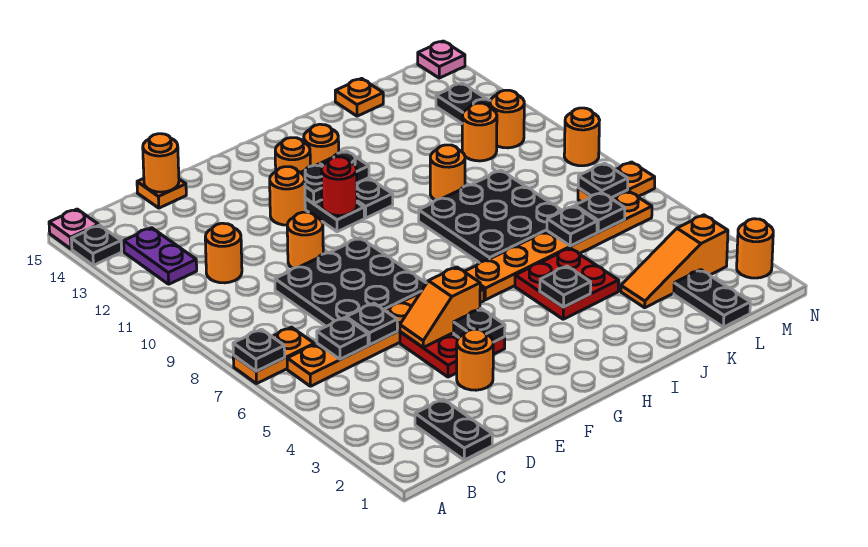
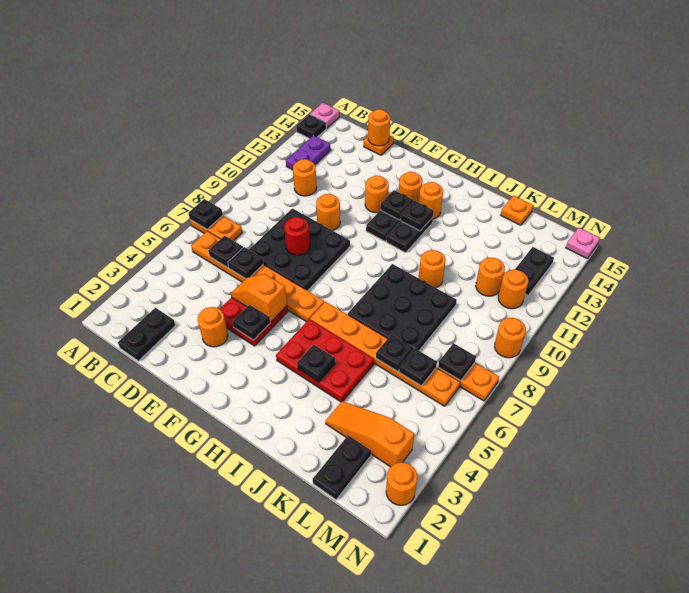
red round brick G11 level 2 -> red round brick E8 level 2
red plate I4:J5 level 1 -> red plate H4:J5 level 1

